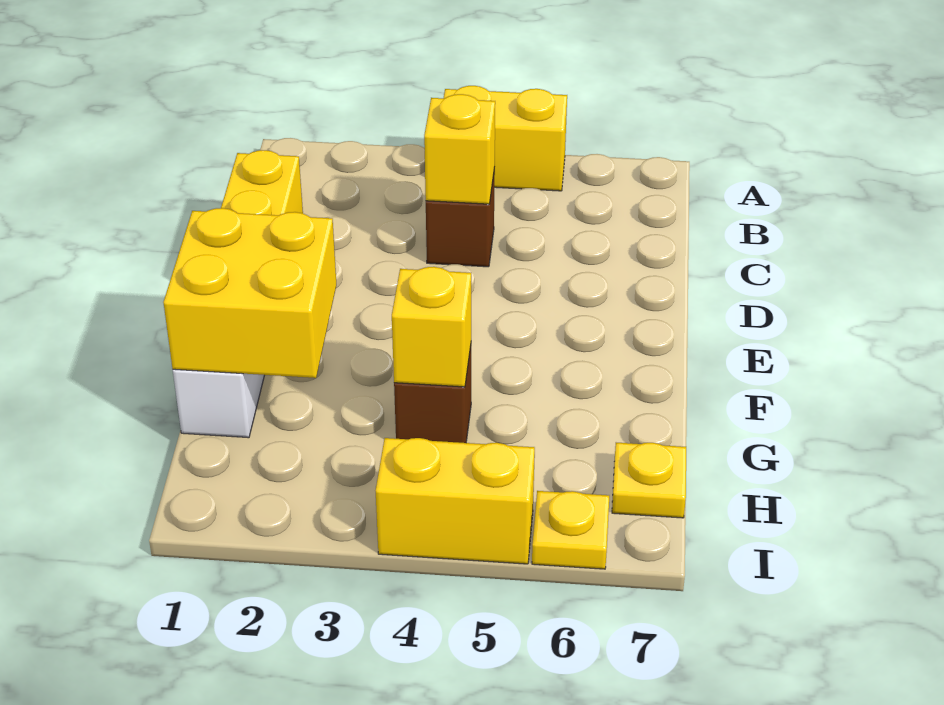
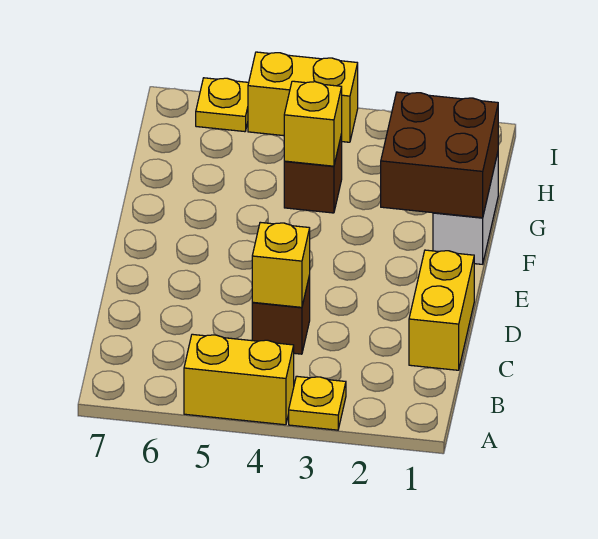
yellow brick F1:G2 level 2 -> brown brick F1:G2 level 2
yellow plate H7 level 1 -> yellow plate A3 level 1

